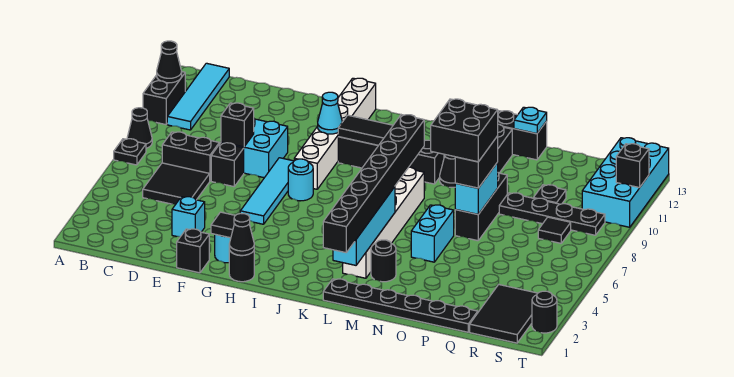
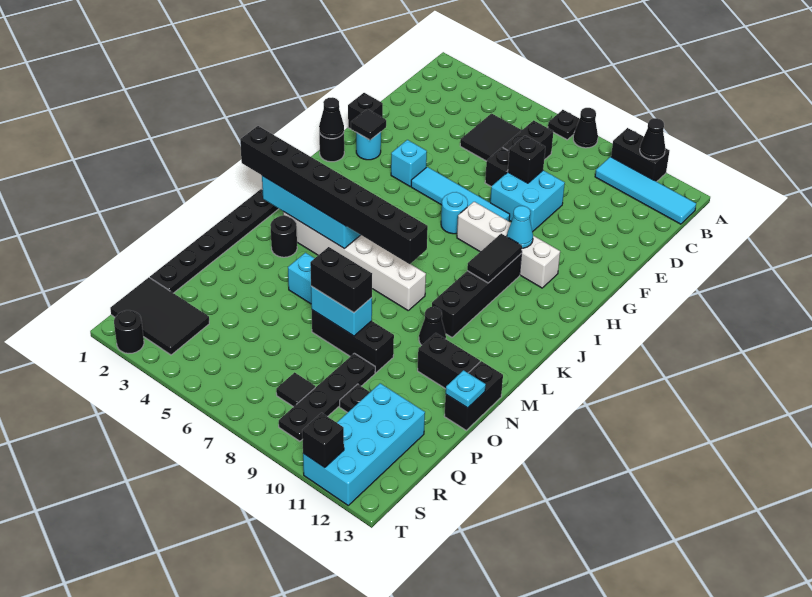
cyan brick E3 level 1 -> cyan brick G4 level 1
white brick H8:H13 level 1 -> white brick H8:H11 level 1
black brick N7:O8 level 4 -> none
cyan brick S10:T13 level 1 -> cyan brick Q11:T12 level 1

